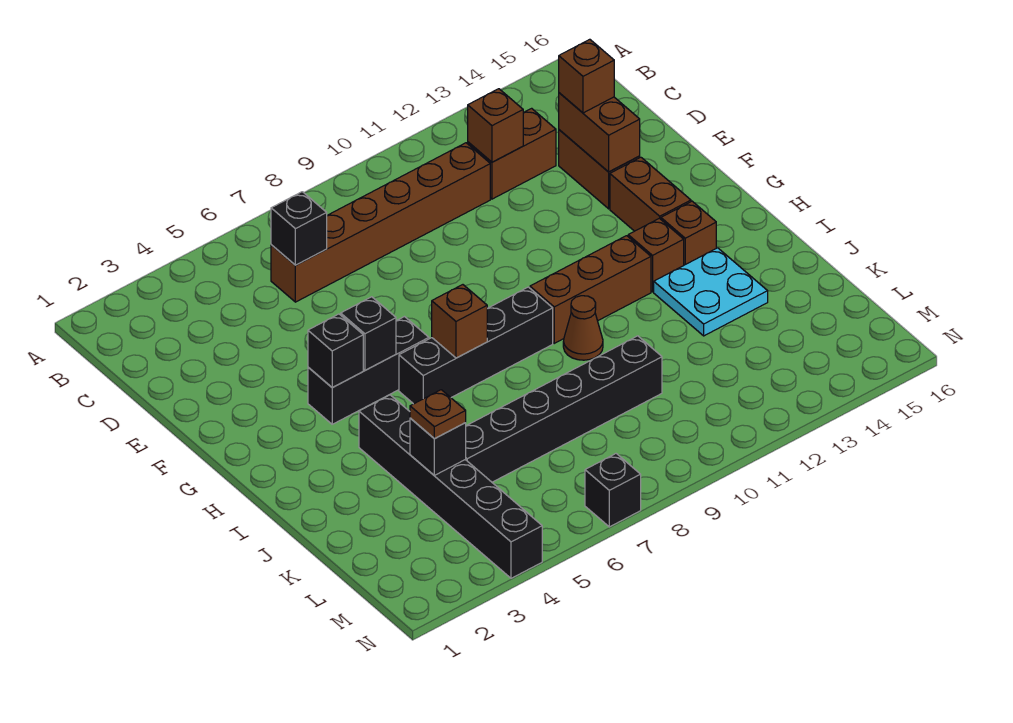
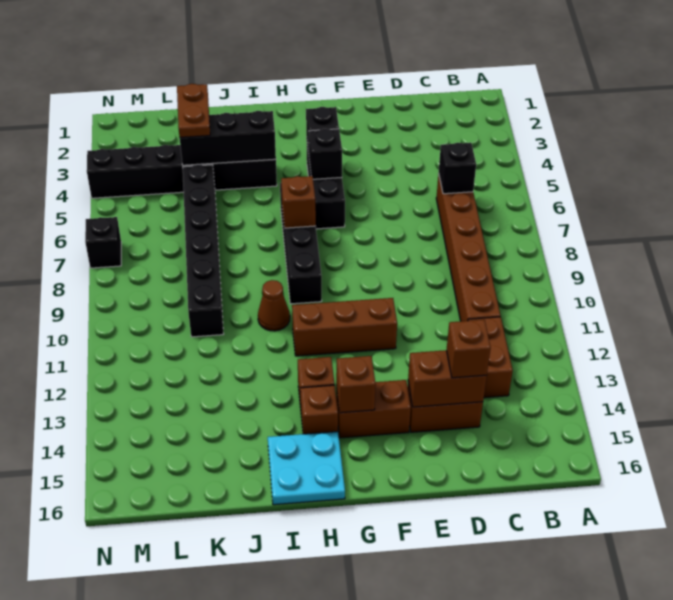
brown brick C12 level 2 -> brown brick G14 level 2
brown brick H10:H12 level 1 -> brown brick F11:H11 level 1
cyan plate I13:J14 level 1 -> cyan plate H15:I16 level 1
black brick K4 level 2 -> black brick I4:K4 level 2
brown plate K4 level 3 -> brown plate K3:K4 level 3

